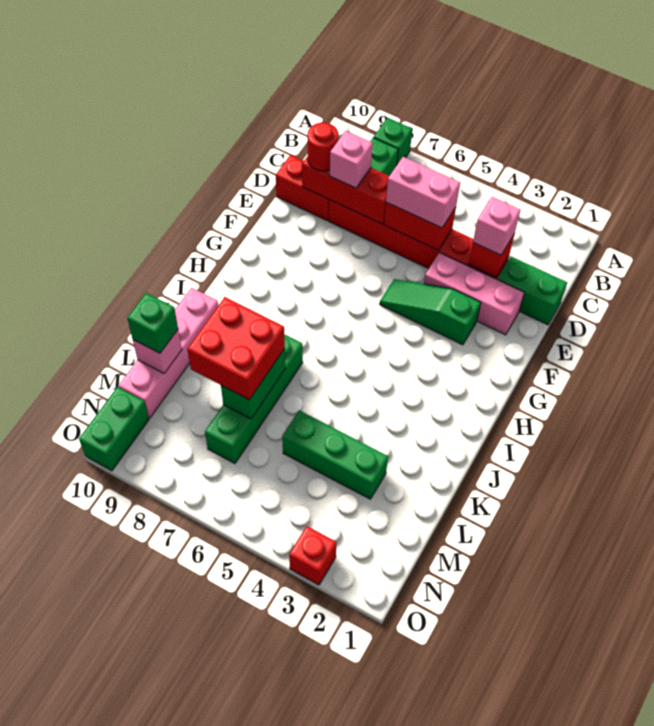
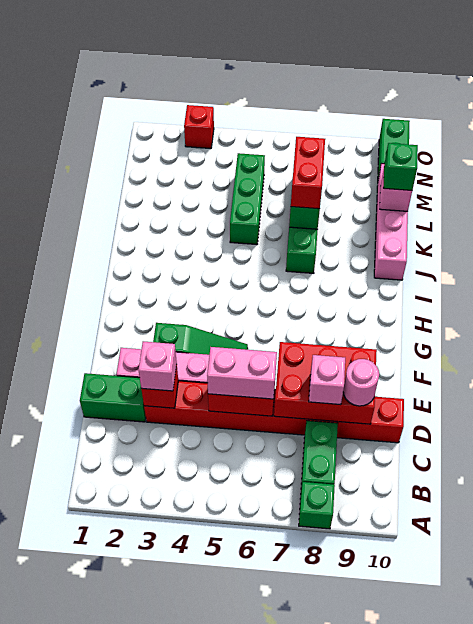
red brick D7:D9 level 2 -> red brick D7:E9 level 2
red round brick D9 level 3 -> pink round brick D9 level 3
red brick K7:L8 level 3 -> red brick K7:L7 level 3
green brick L3:L5 level 1 -> green brick K5:M5 level 1

